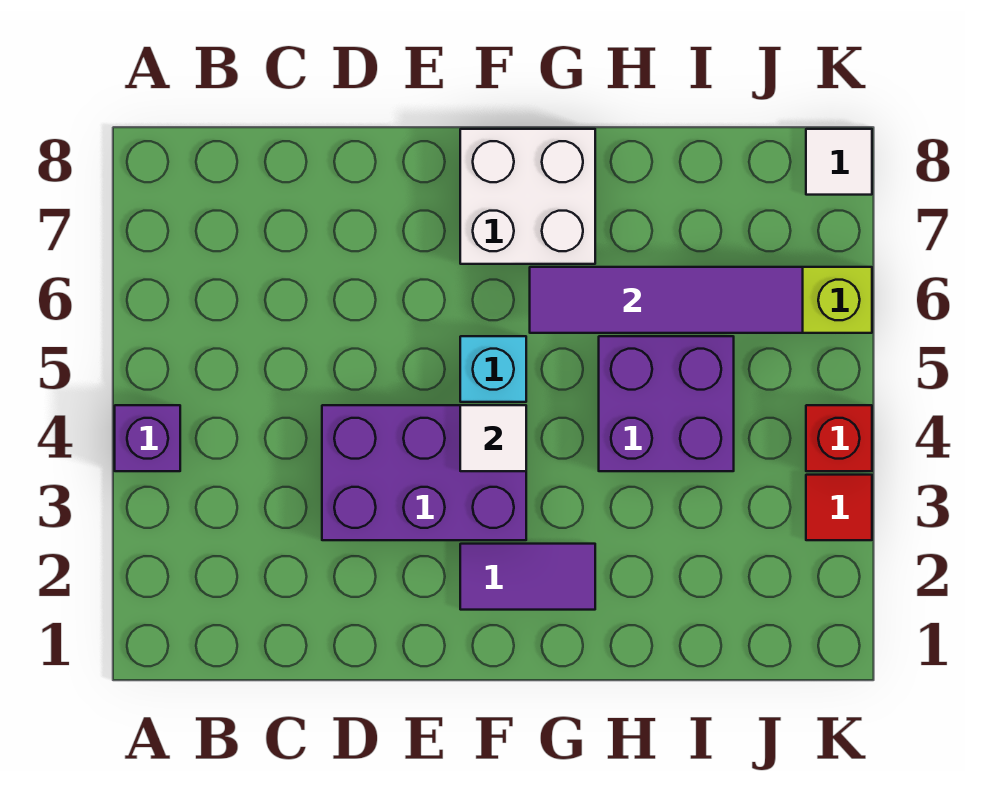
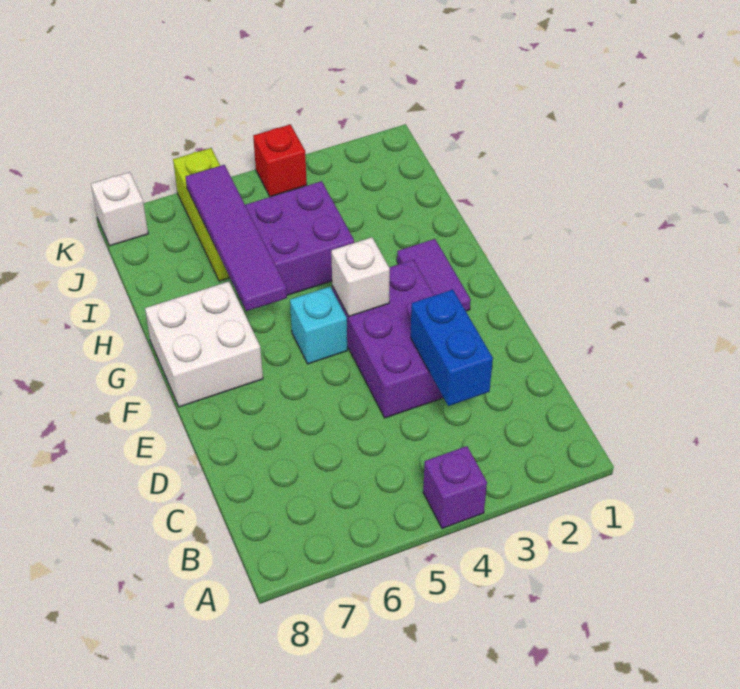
none -> blue brick C3:D3 level 2
white tile F4 level 2 -> white brick F4 level 2
red tile K3 level 1 -> none
white tile K8 level 1 -> white brick K8 level 1

